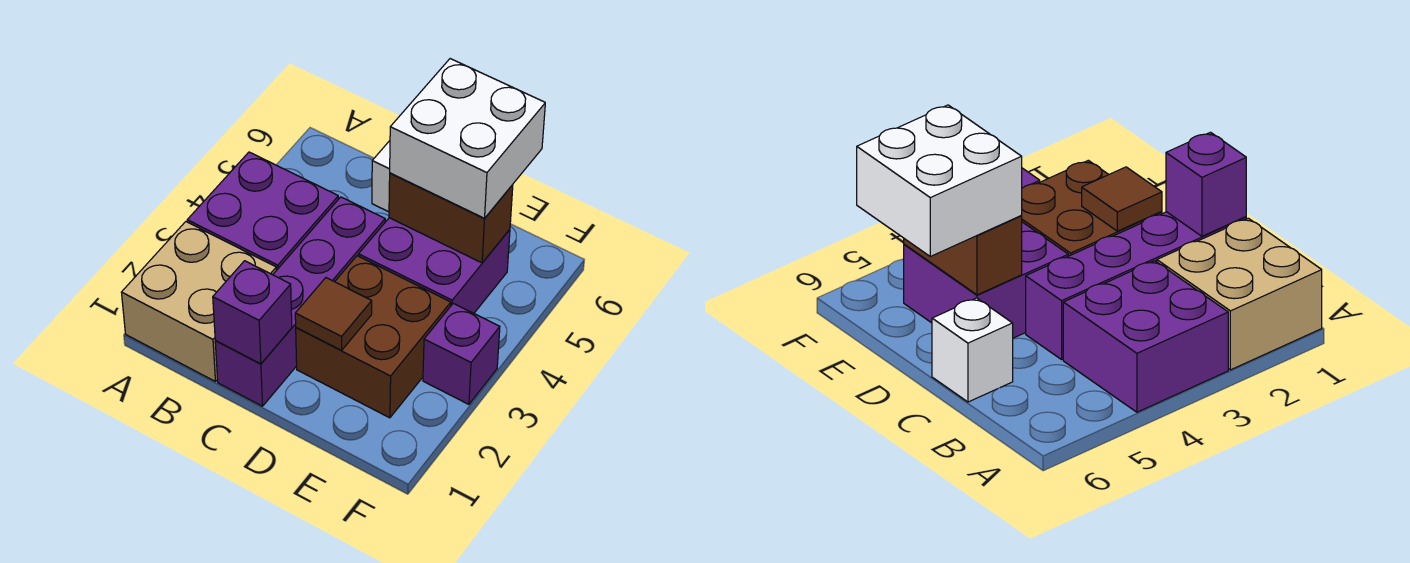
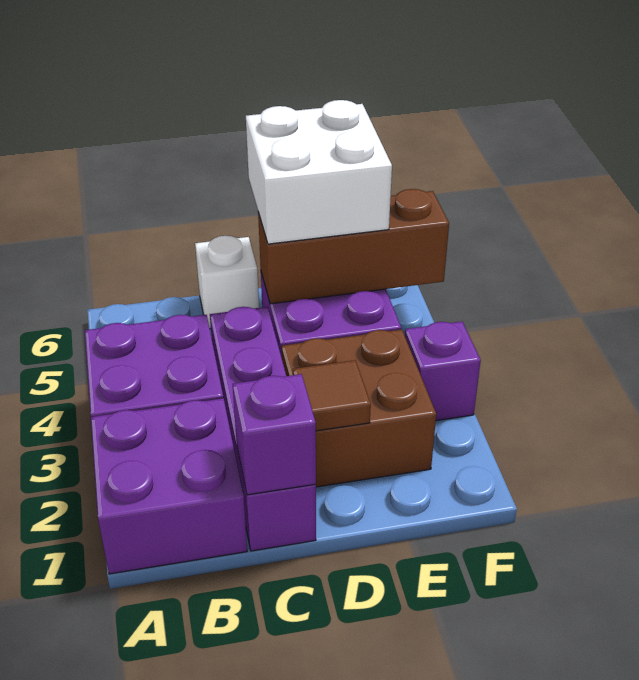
tan brick A1:B2 level 1 -> purple brick A1:B2 level 1
brown brick D5:E5 level 2 -> brown brick D5:F5 level 2

